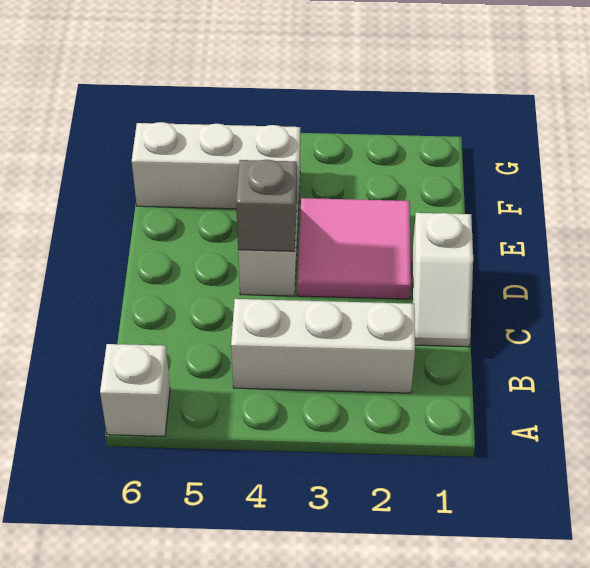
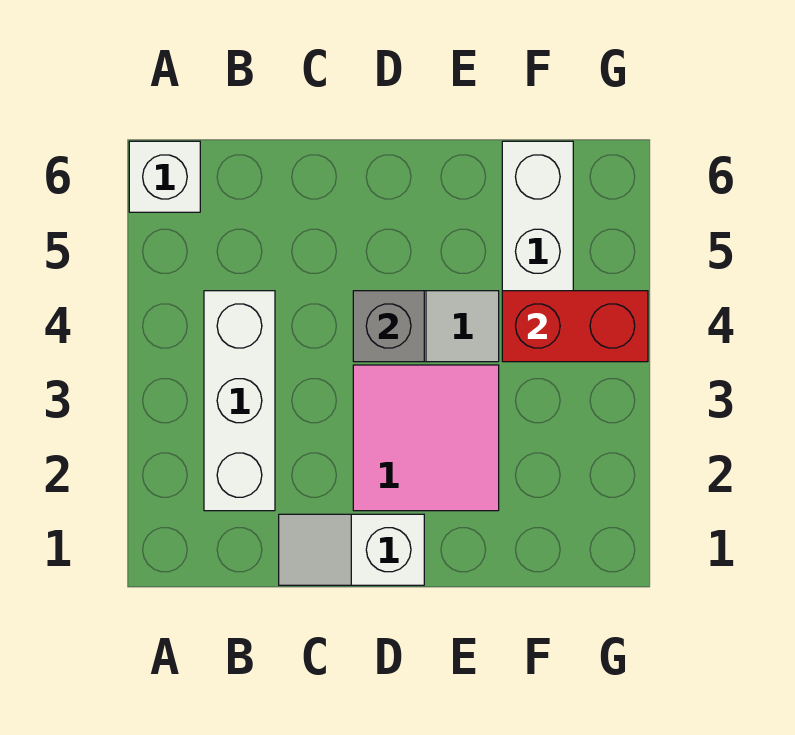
none -> red brick F4:G4 level 2

